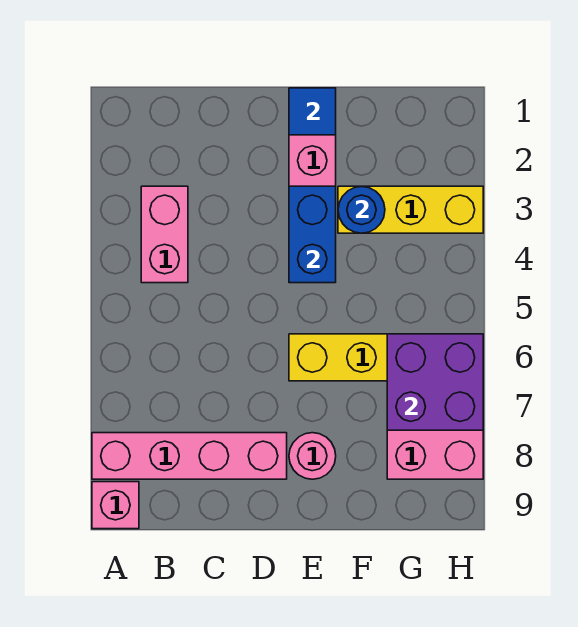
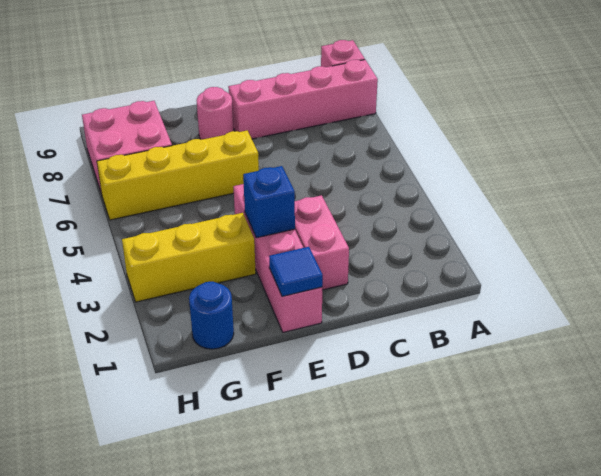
pink brick B3:B4 level 1 -> pink brick D2:D3 level 1
blue brick E3:E4 level 2 -> blue brick E3 level 2
blue round brick F3 level 2 -> blue round brick G1 level 1
purple brick G6:H7 level 2 -> none

